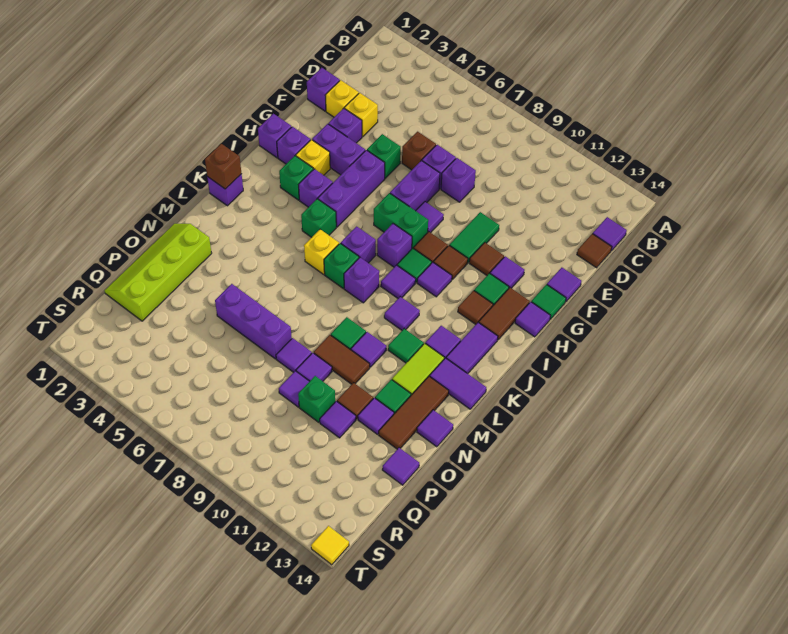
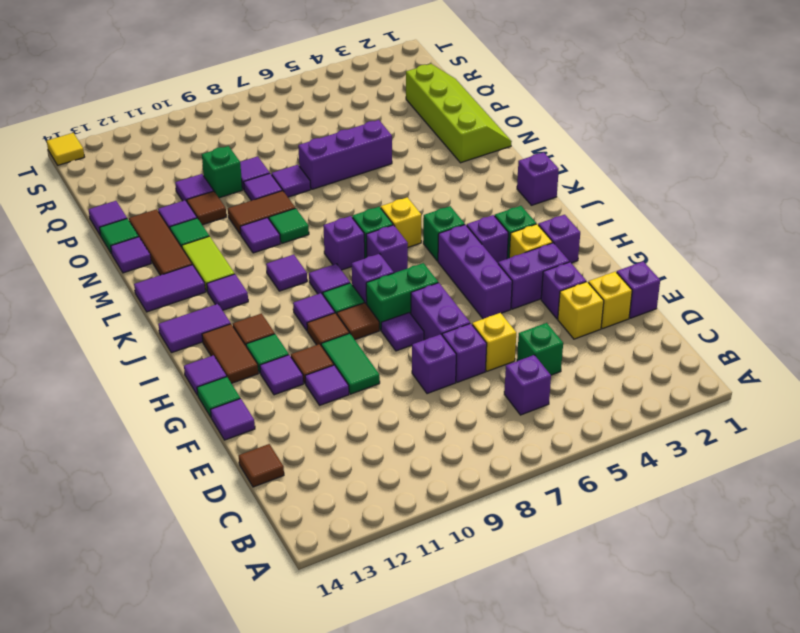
purple tile C14 level 1 -> purple tile F11 level 1
brown brick E6 level 1 -> yellow brick E6 level 1
green brick F5 level 1 -> green brick D5 level 1
purple brick H1 level 1 -> purple brick C6 level 1
purple tile J13:K13 level 1 -> purple tile J13:J14 level 1
brown brick K1 level 2 -> none
green tile L11 level 1 -> green tile O14 level 1

